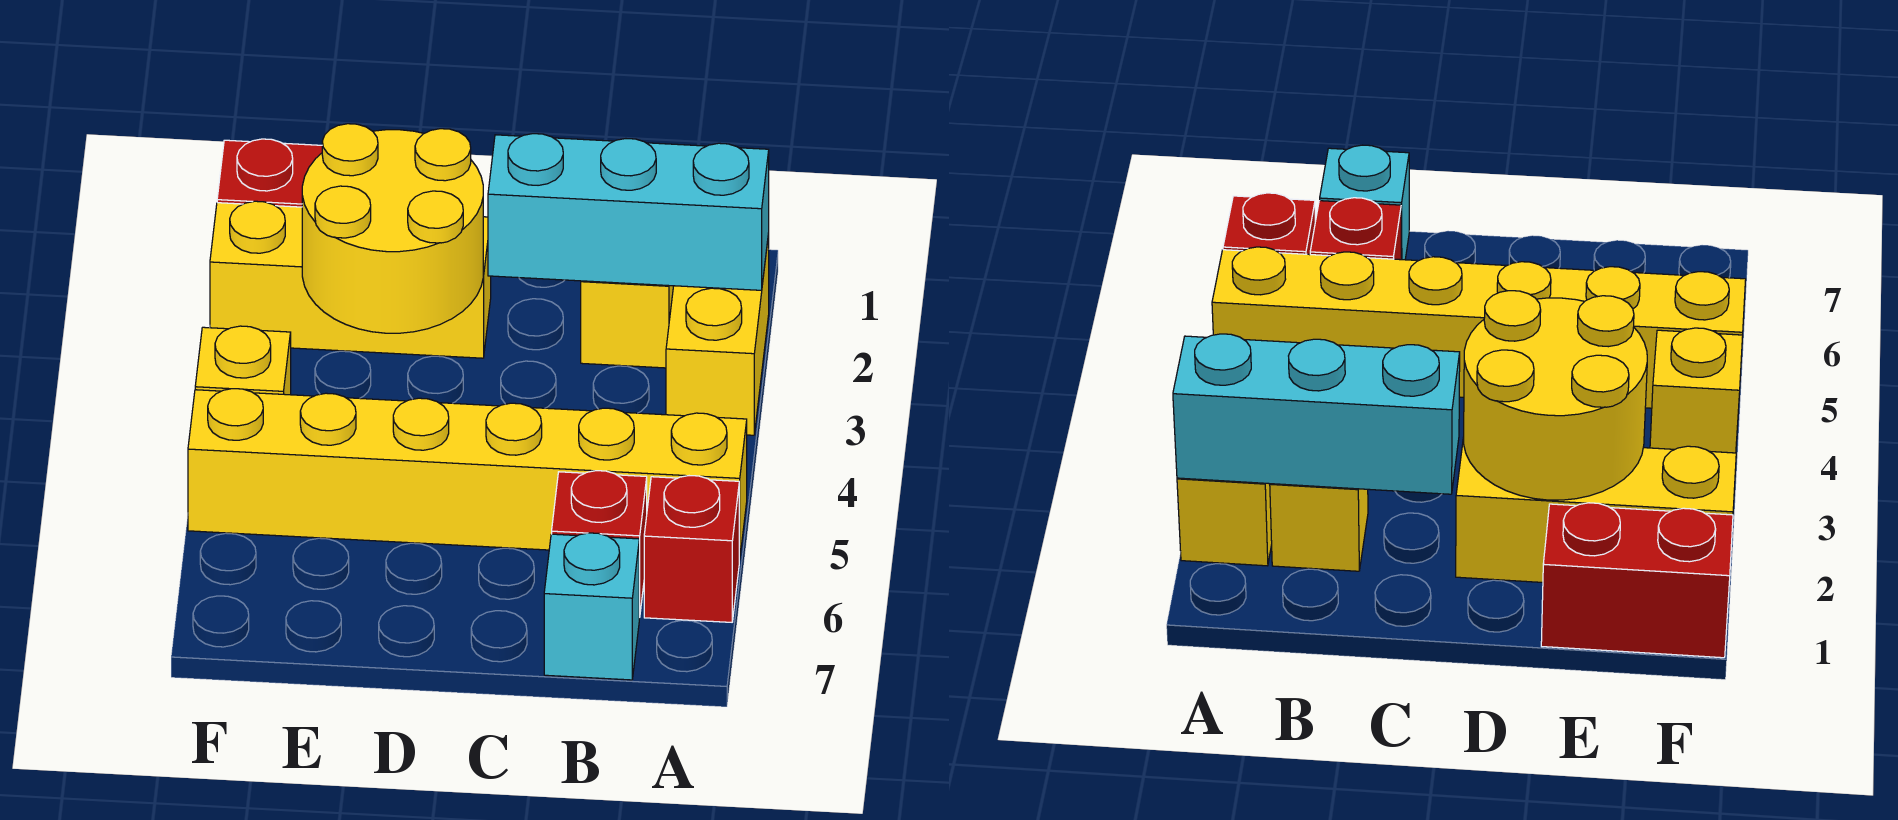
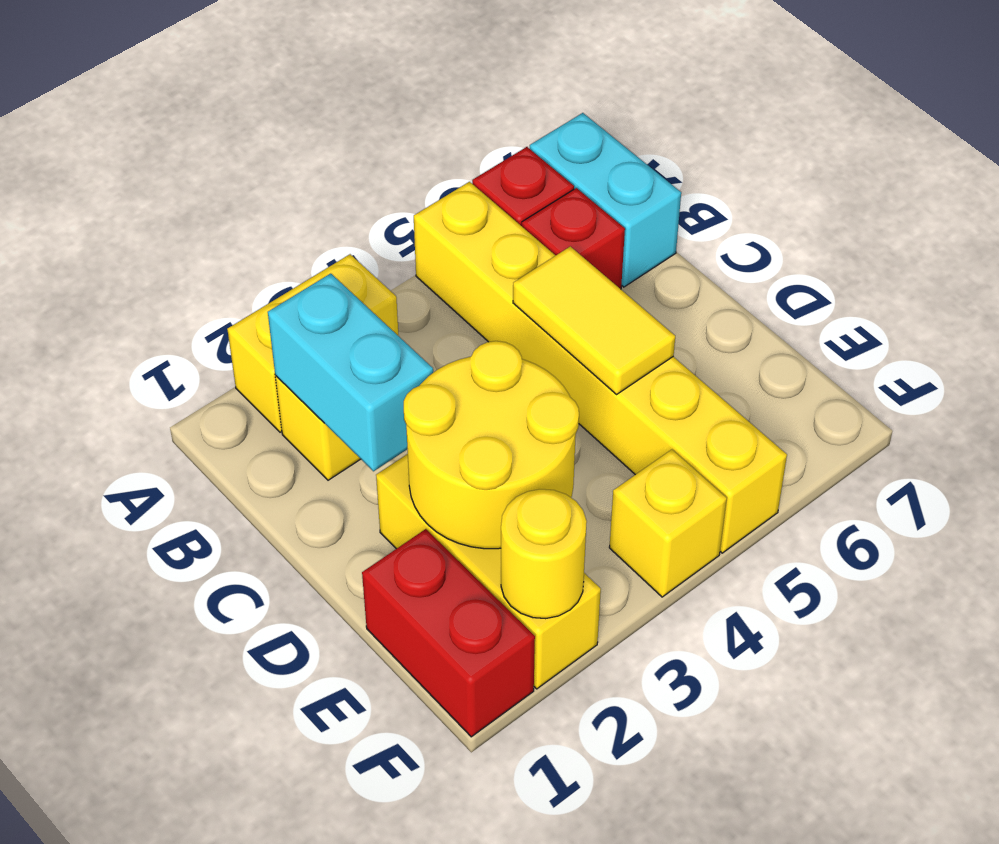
cyan brick A2:C2 level 2 -> cyan brick B2:C2 level 2
cyan brick B7 level 1 -> cyan brick A7:B7 level 1
none -> yellow tile C5:D5 level 2
none -> yellow round brick F2 level 2

